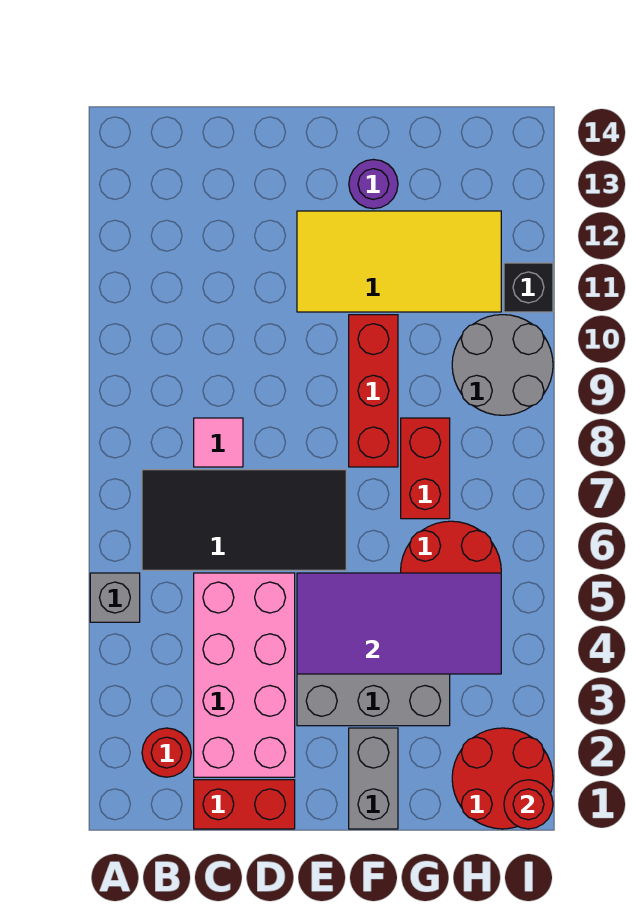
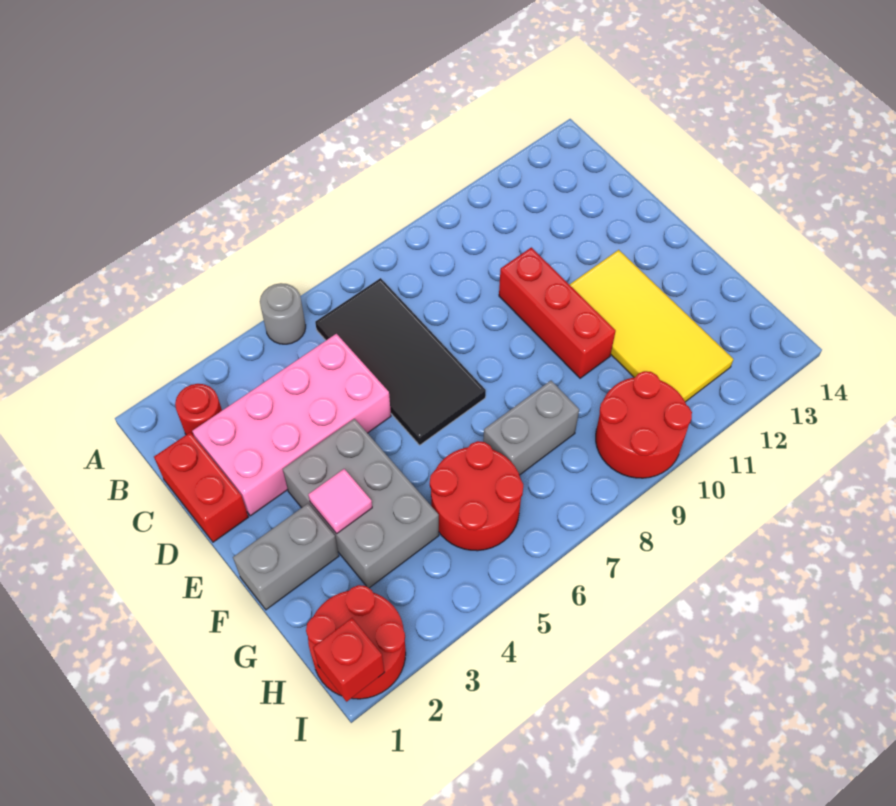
grey brick A5 level 1 -> grey round brick A5 level 1
pink tile C8 level 1 -> pink tile F3 level 2
purple tile E4:H5 level 2 -> none
red brick F8:F10 level 1 -> red brick D10:F10 level 1
purple round brick F13 level 1 -> none
red brick G7:G8 level 1 -> grey brick G7:G8 level 1
grey round brick H9:I10 level 1 -> red round brick H9:I10 level 1
red round brick I1 level 2 -> red brick I1 level 2
black brick I11 level 1 -> none

